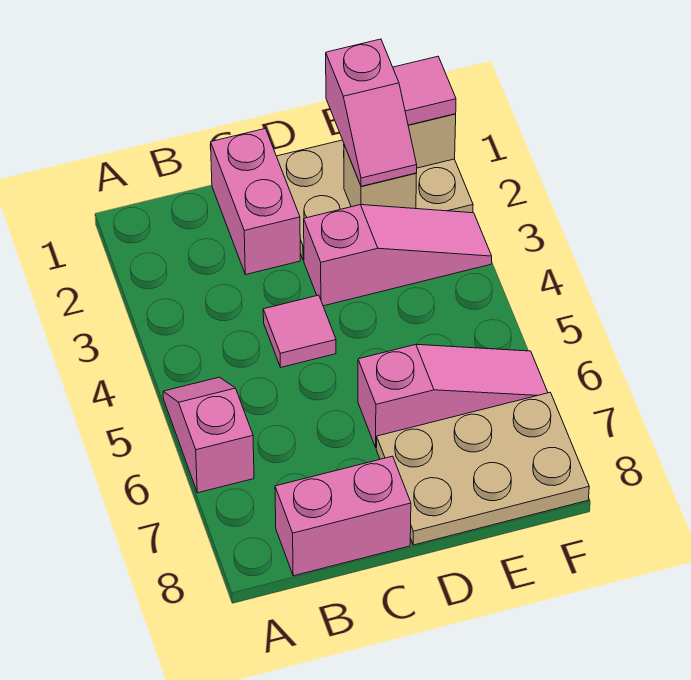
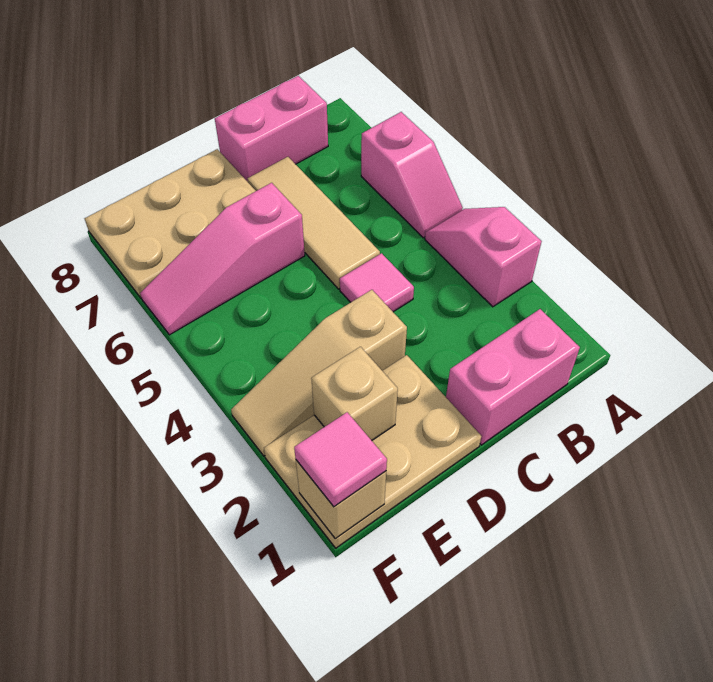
pink brick C1:C2 level 1 -> pink brick B1:C1 level 1
none -> tan tile C5:C7 level 1
pink slope D3:F3 level 1 top D -> tan slope D3:F3 level 1 top D
pink slope E1:E2 level 3 top 1 -> pink slope A3:A4 level 1 top 3

